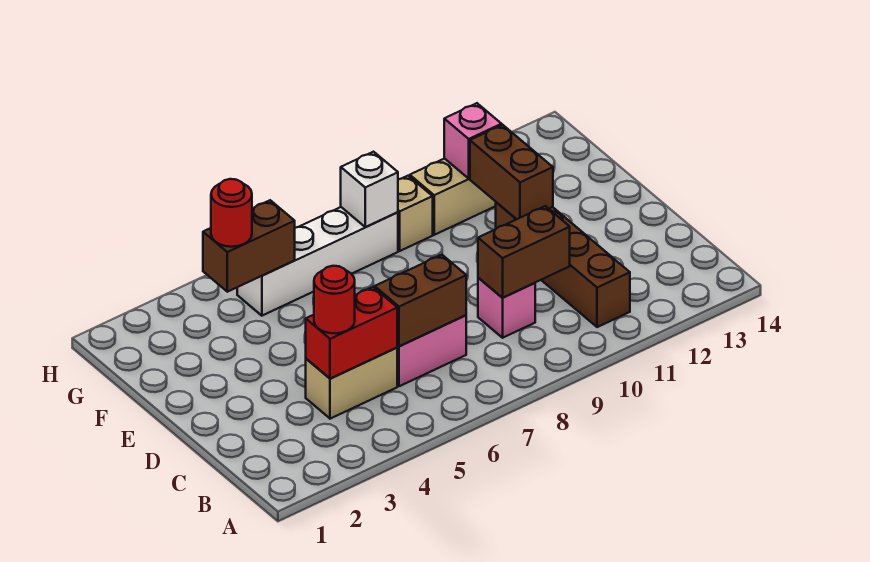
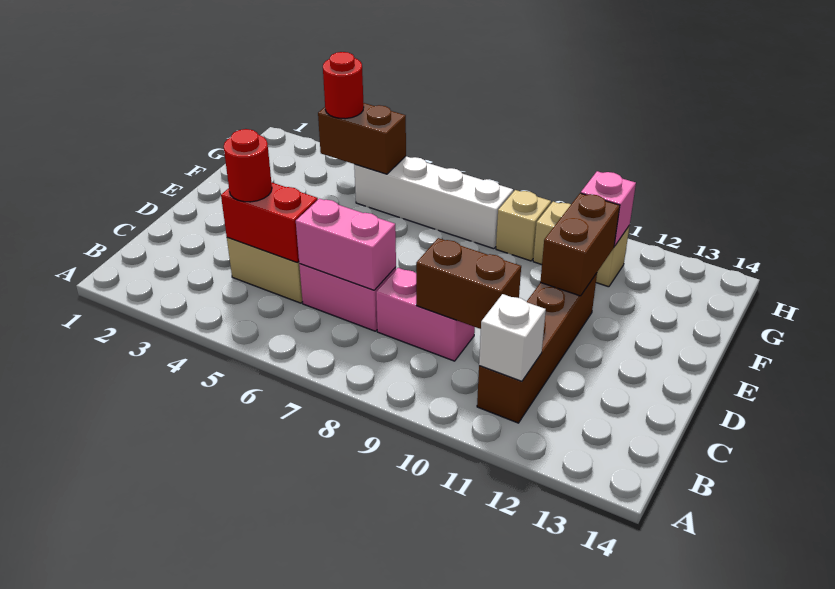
brown brick C6:C7 level 2 -> pink brick C6:C7 level 2
pink brick C9 level 1 -> pink brick C8:C9 level 1
white brick G8 level 2 -> white brick B11 level 2

